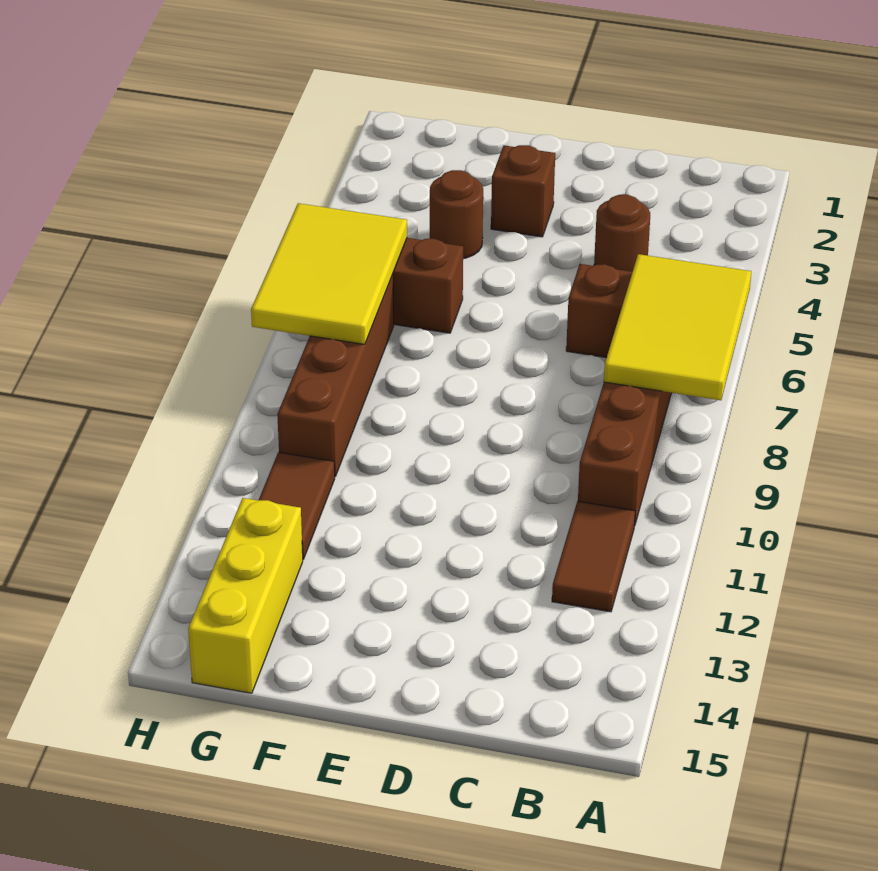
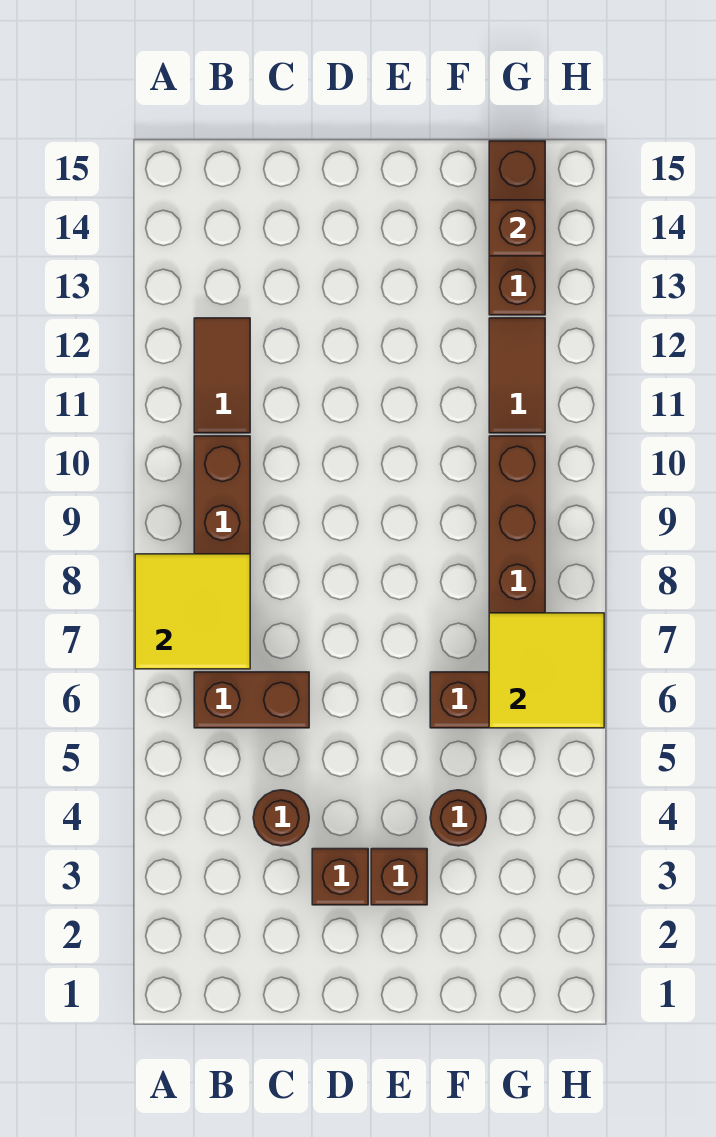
yellow tile A6:B8 level 2 -> yellow tile A7:B8 level 2
none -> brown brick D3 level 1
yellow tile G6:H8 level 2 -> yellow tile G6:H7 level 2
yellow brick G13:G15 level 1 -> brown brick G13:G15 level 1
none -> brown brick G14 level 2

